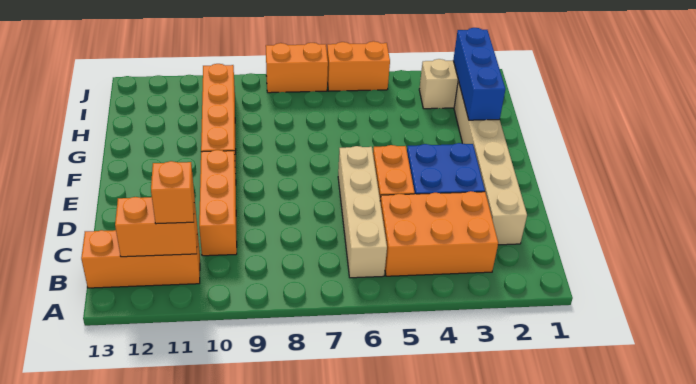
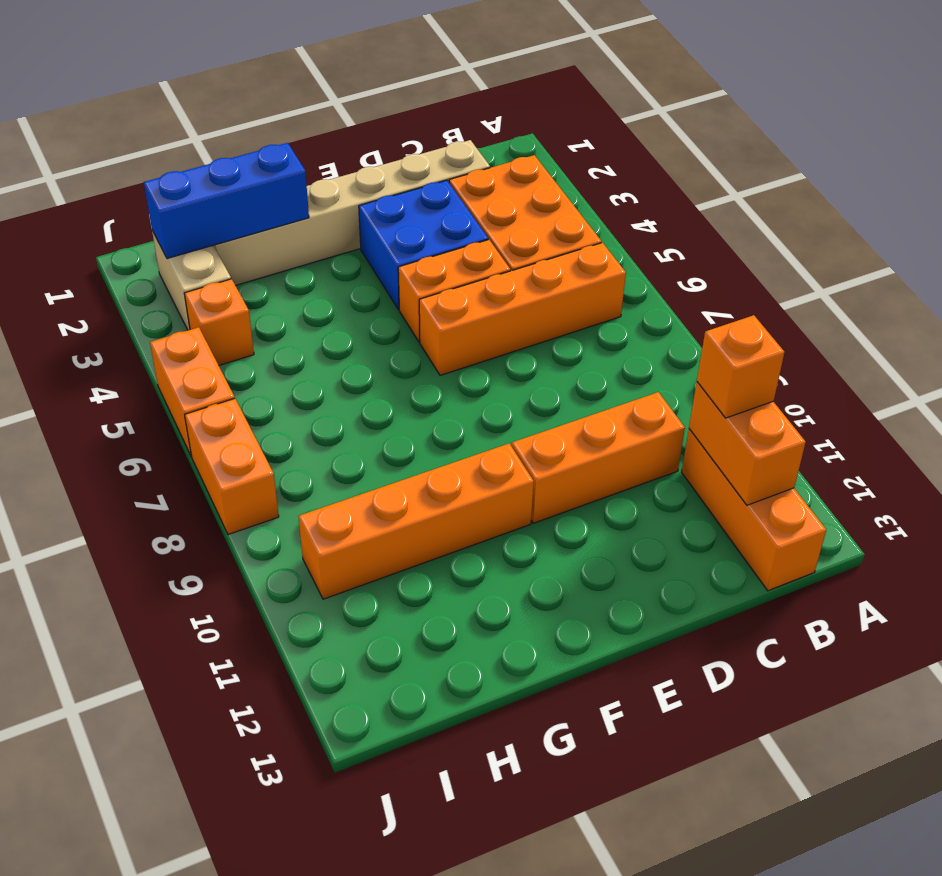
tan brick B6:E6 level 1 -> orange brick B6:E6 level 1
none -> orange brick I4 level 1

